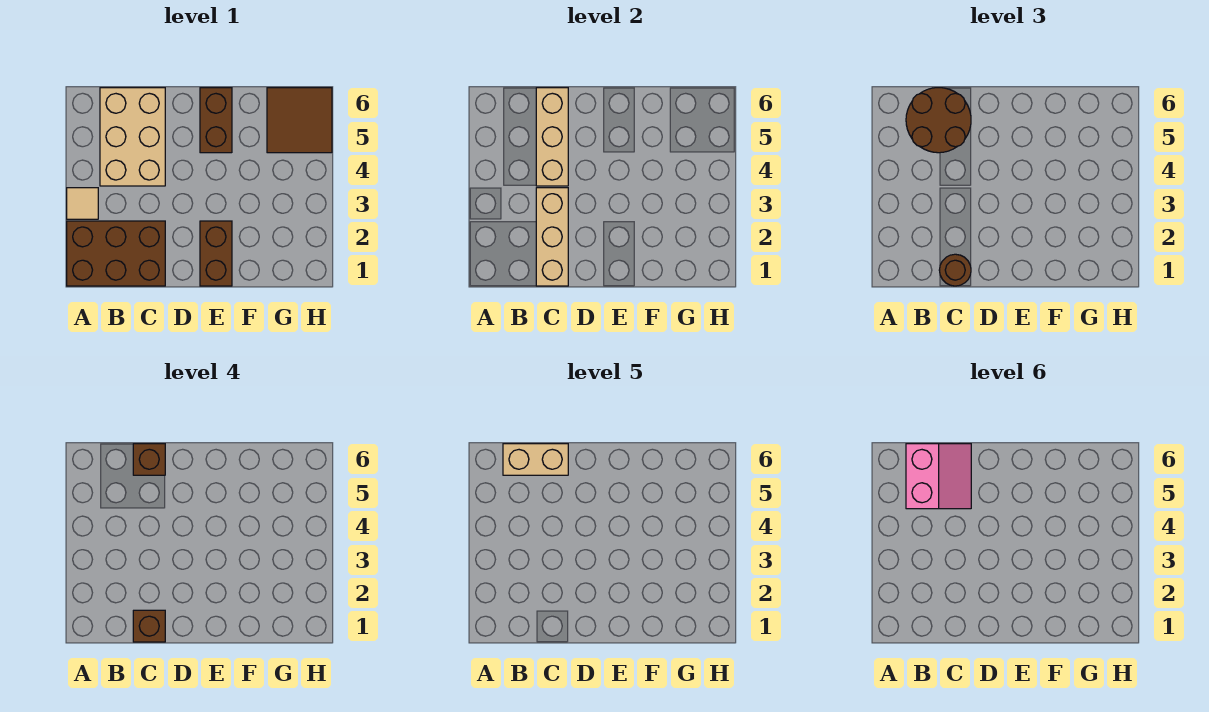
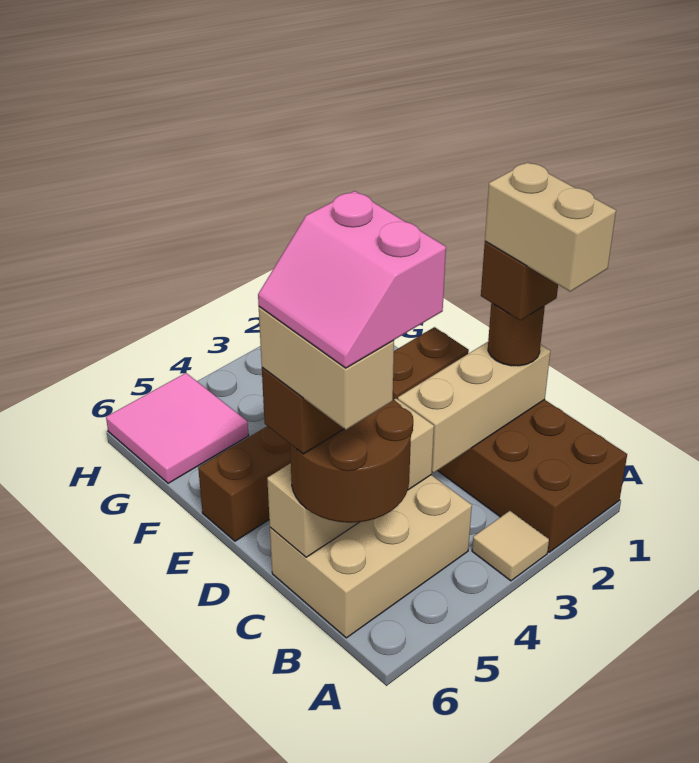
none -> tan brick B1:C1 level 5
pink slope B5:C6 level 6 top B -> pink slope B5:C6 level 6 top 5
brown tile G5:H6 level 1 -> pink tile G5:H6 level 1

